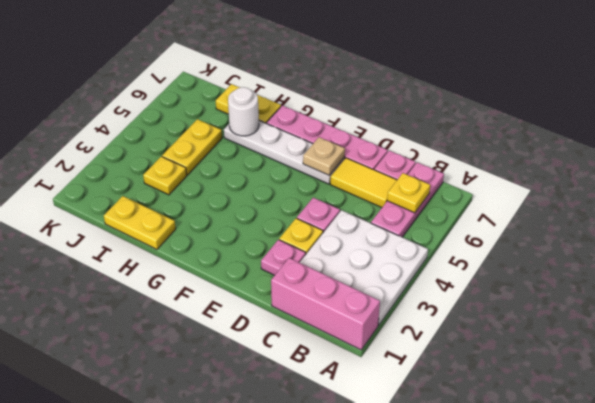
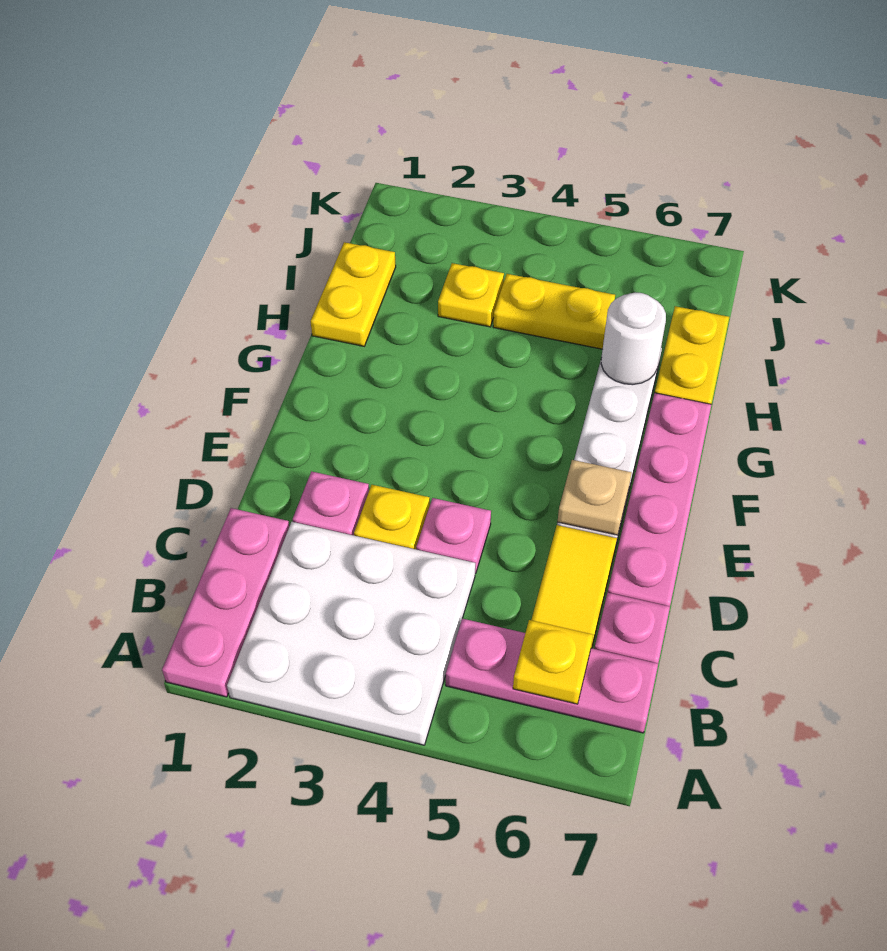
pink brick A1:C1 level 1 -> pink plate A1:C1 level 1

